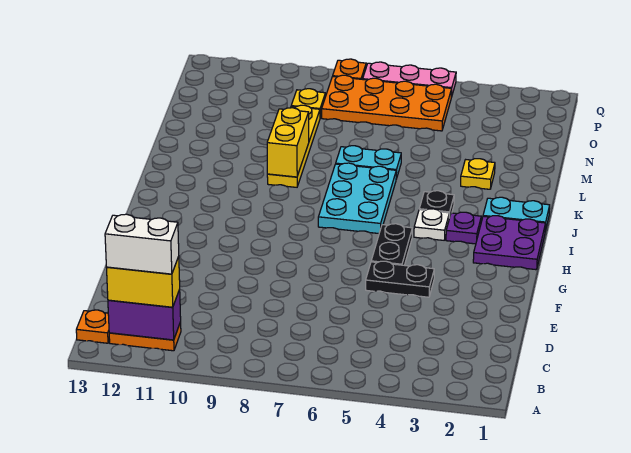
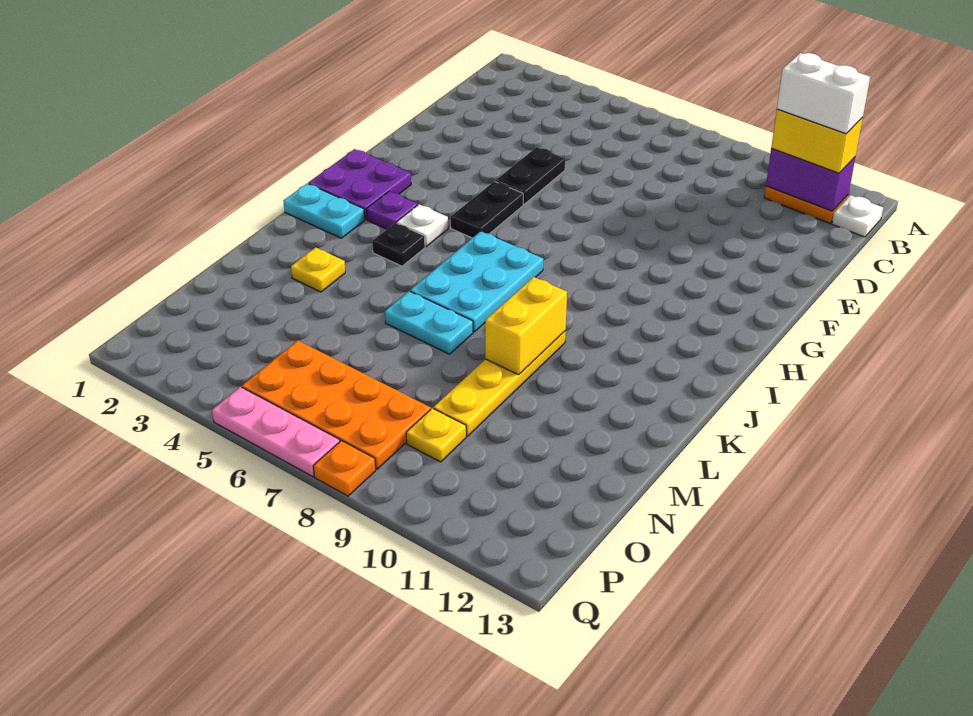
orange plate B13 level 1 -> white plate B13 level 1
black plate F4:F5 level 1 -> black plate E5:F5 level 1

